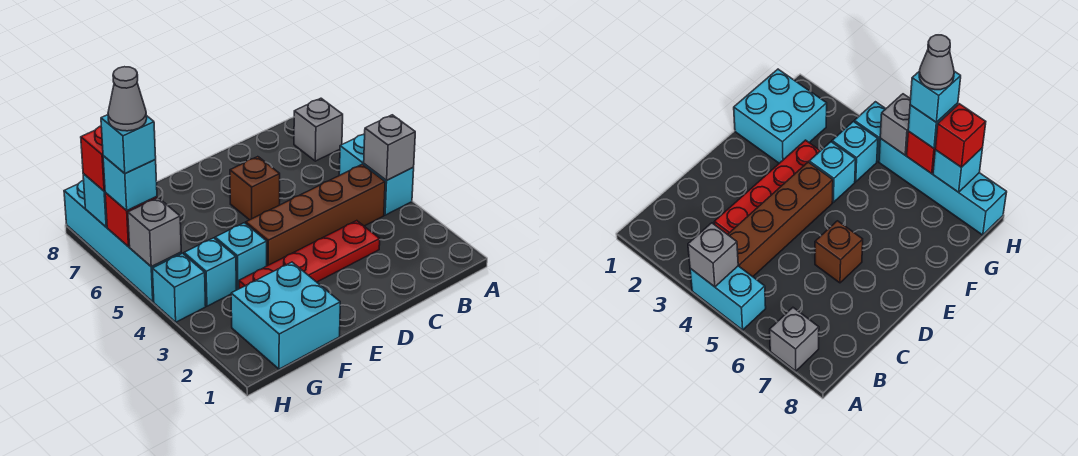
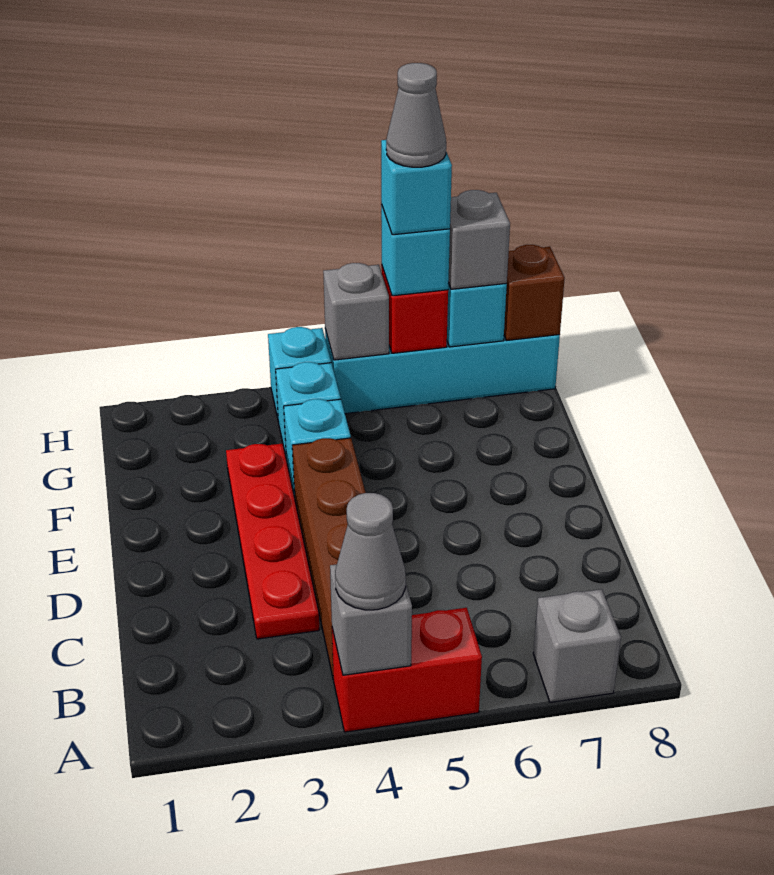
cyan brick A4:A5 level 1 -> red brick A4:A5 level 1
none -> grey cone A4 level 3
brown brick D6 level 1 -> brown brick H8 level 2
cyan brick F1:G2 level 1 -> none
red brick H7 level 3 -> grey brick H7 level 3

